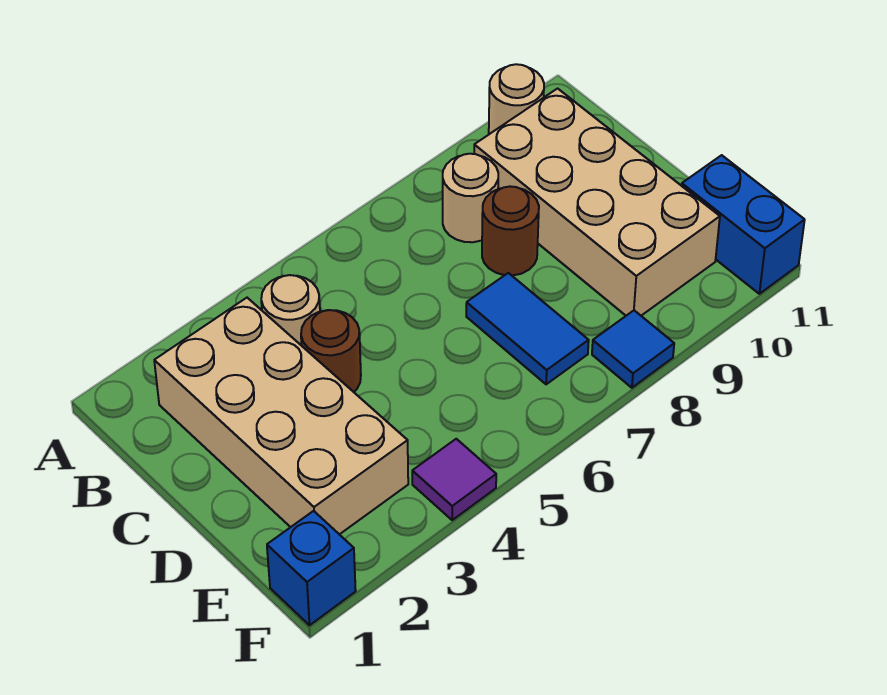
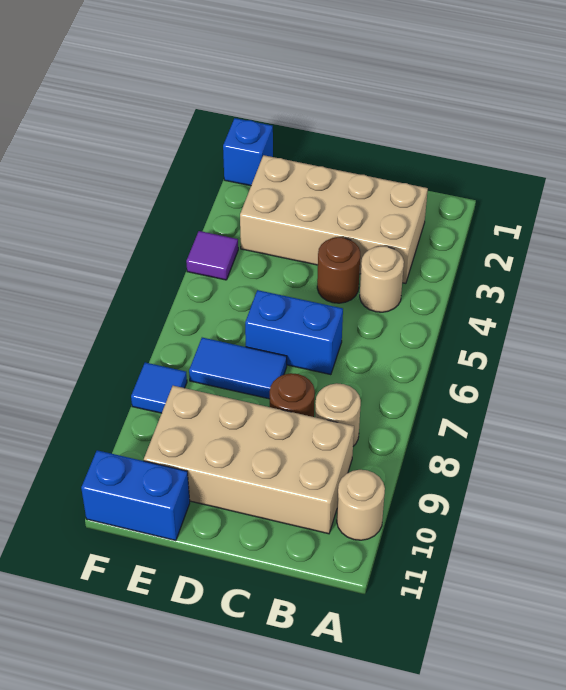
none -> blue brick C6:D6 level 1

